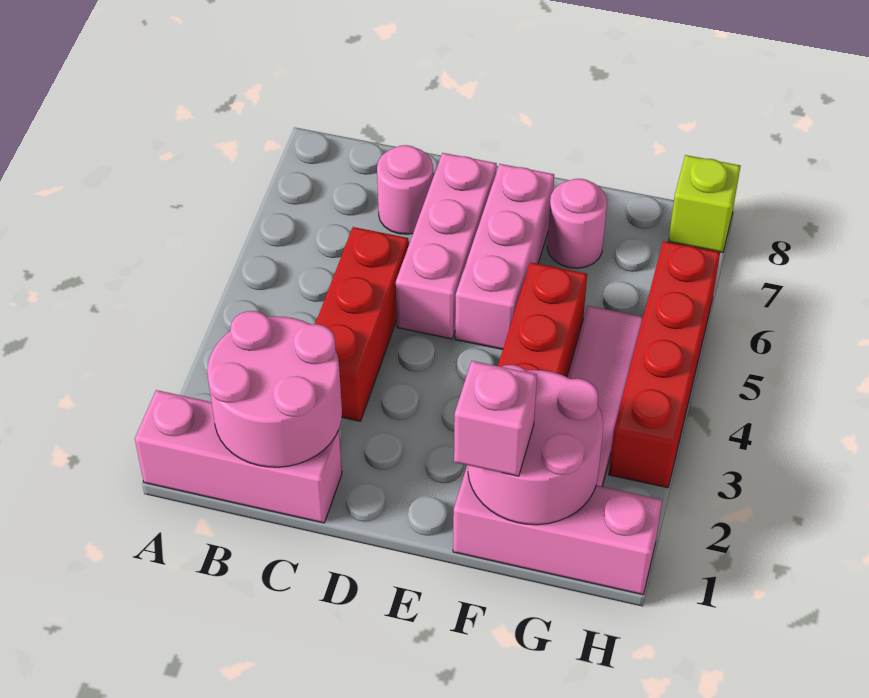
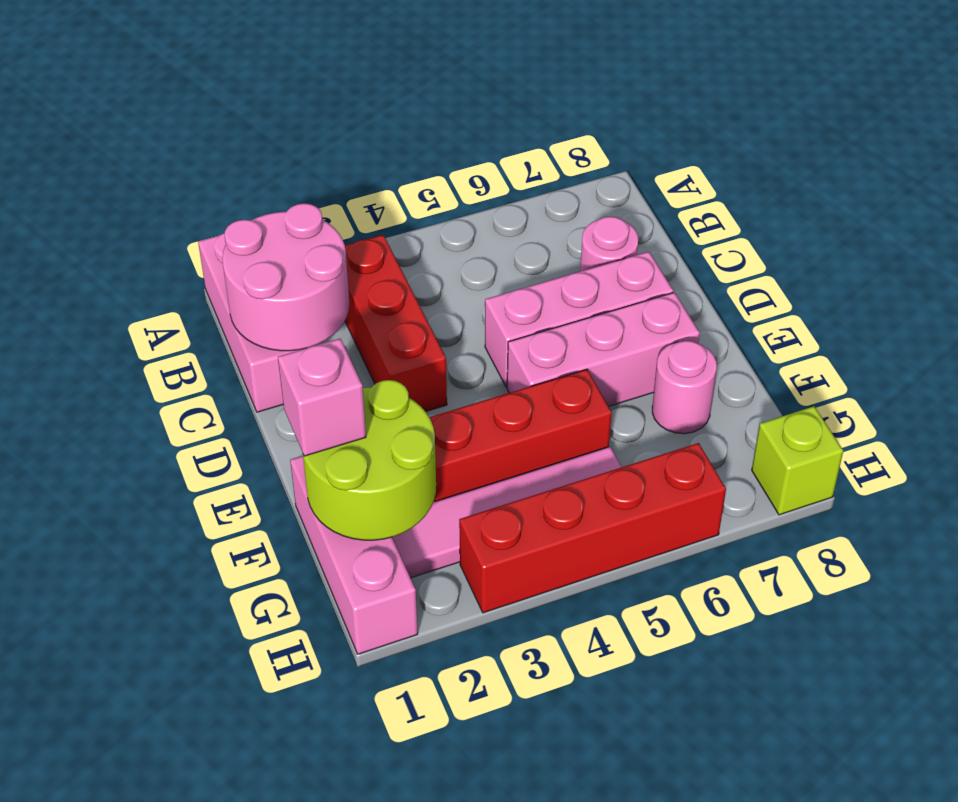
red brick C3:C5 level 1 -> red brick B3:D3 level 1
pink round brick F1:G2 level 2 -> lime round brick F1:G2 level 2

